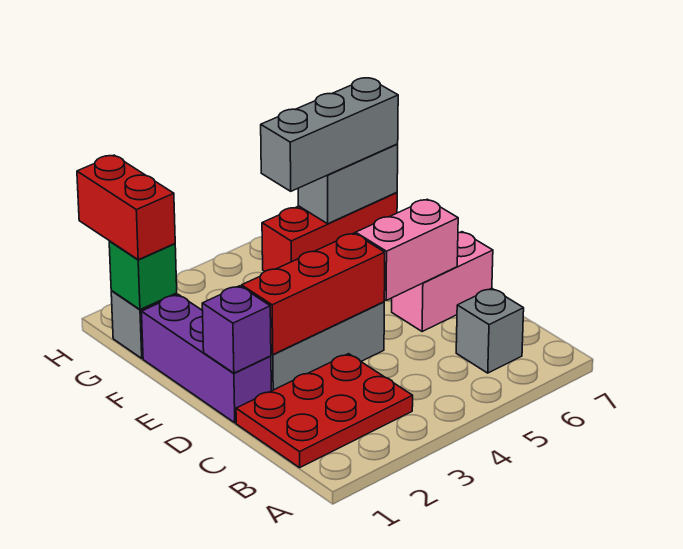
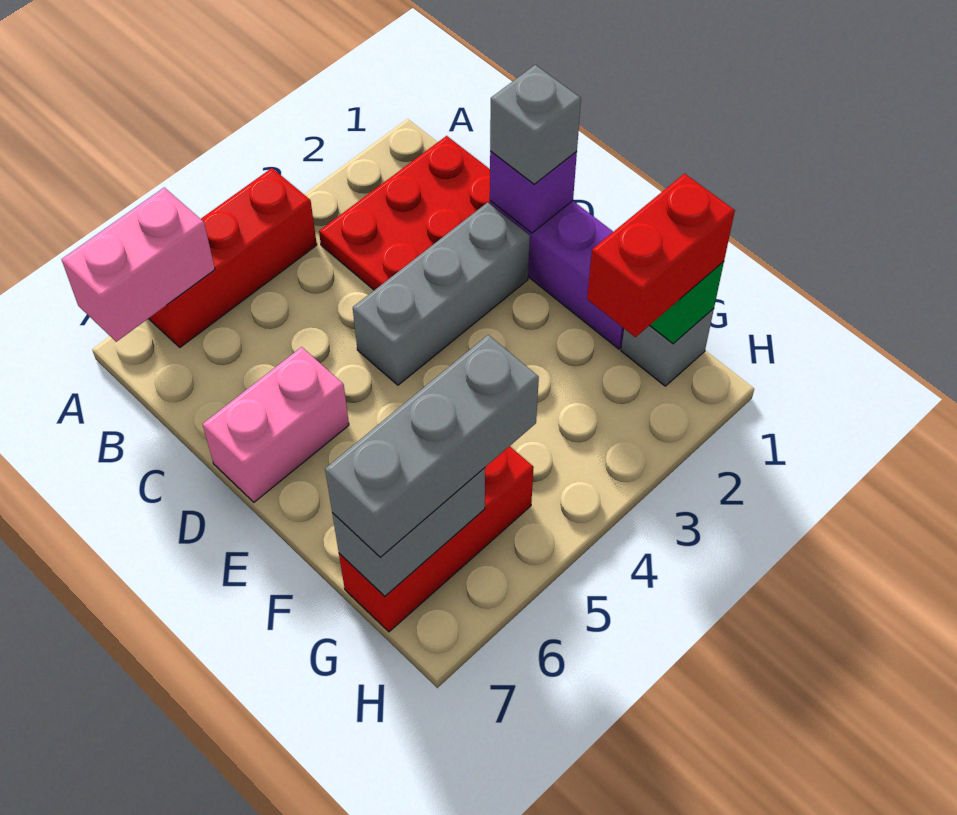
grey brick B6 level 1 -> grey brick D1 level 3
red brick D2:D4 level 2 -> red brick A4:A6 level 1
pink brick D5:D6 level 2 -> pink brick A6:A7 level 2
red brick G1:H1 level 3 -> red brick G1:G2 level 3

